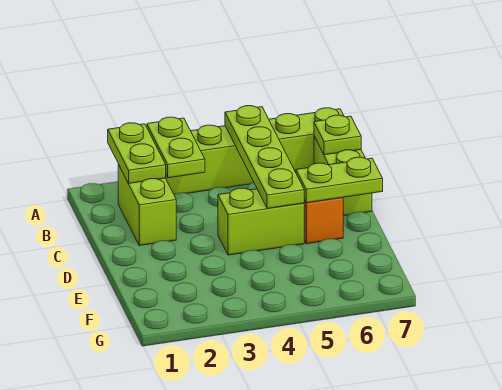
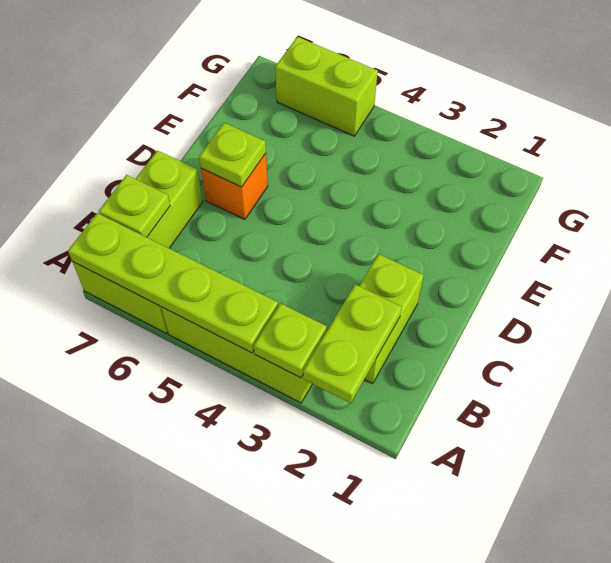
lime plate A3:B3 level 2 -> lime plate A3 level 2
lime plate A5:D5 level 2 -> lime plate A4:A7 level 2
lime brick D4:D5 level 1 -> lime brick G5:G6 level 1
lime plate D6:D7 level 2 -> lime plate D6 level 2

